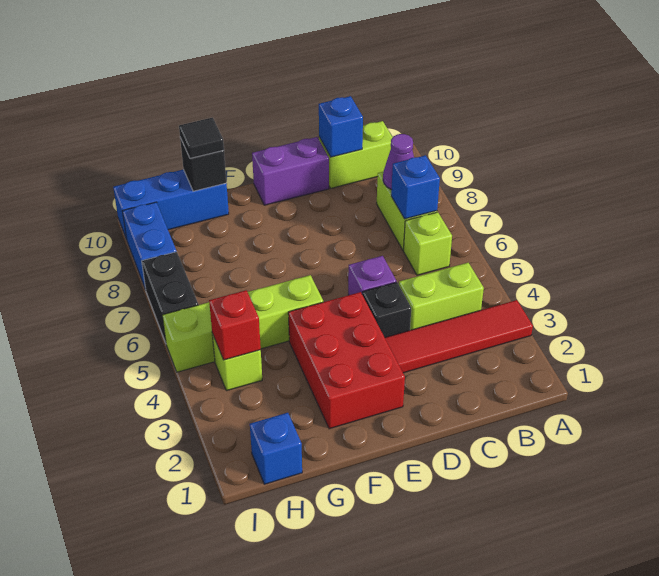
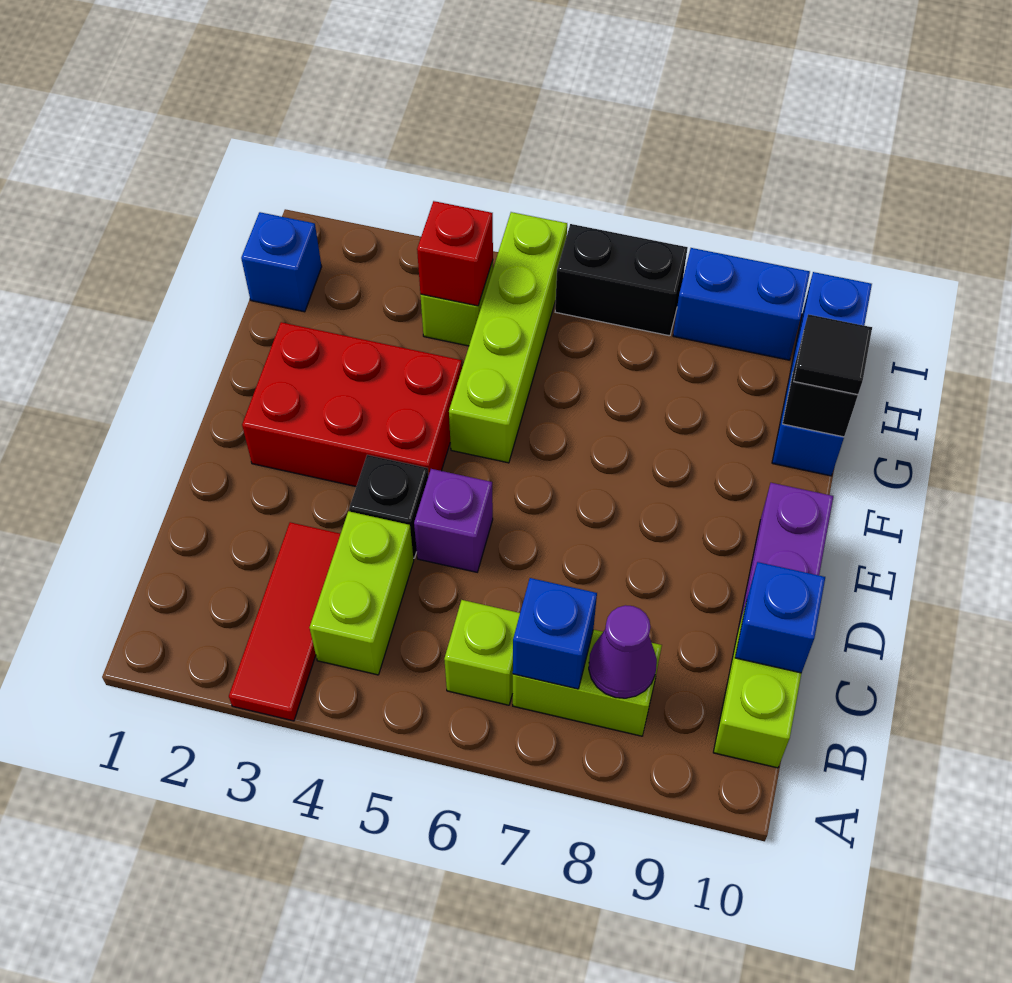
red tile A3:D3 level 1 -> red tile A3:C3 level 1

